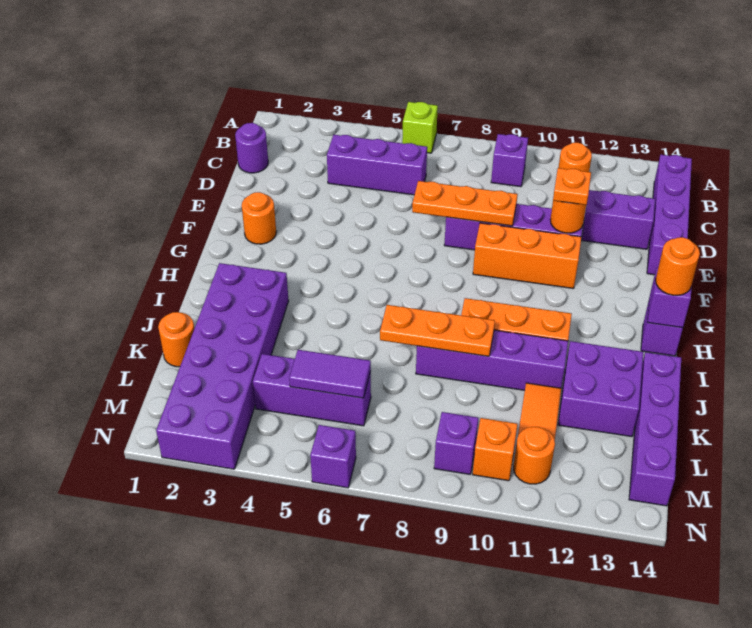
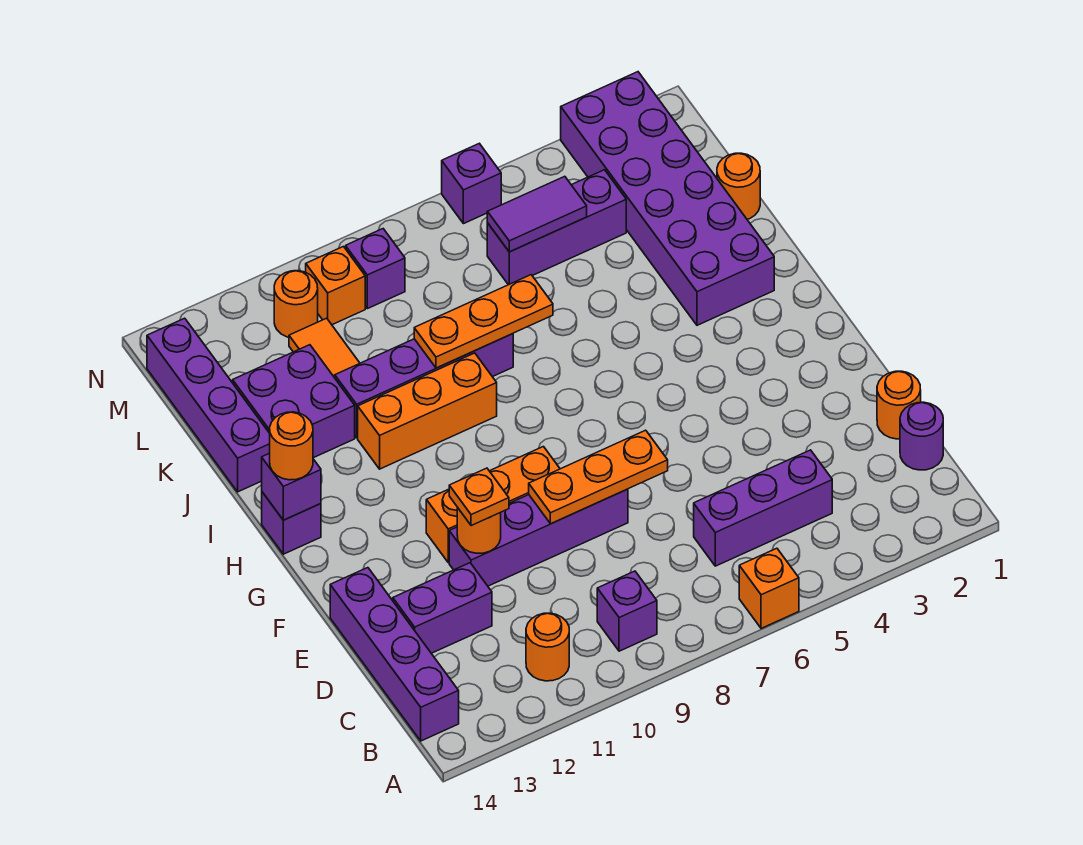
lime brick A6 level 1 -> orange brick A6 level 1
orange round brick F2 level 1 -> orange round brick D1 level 1

